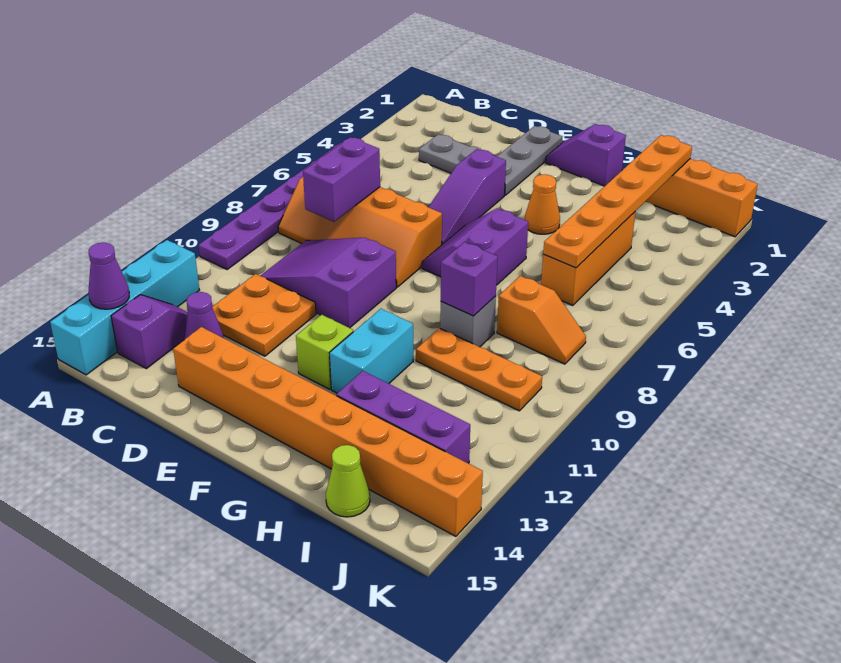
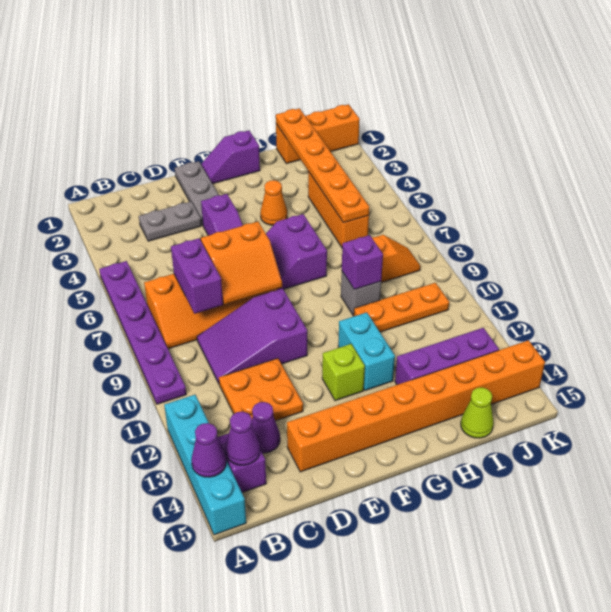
none -> purple cone B14 level 2
none -> orange slope D7:E8 level 2 top 7

